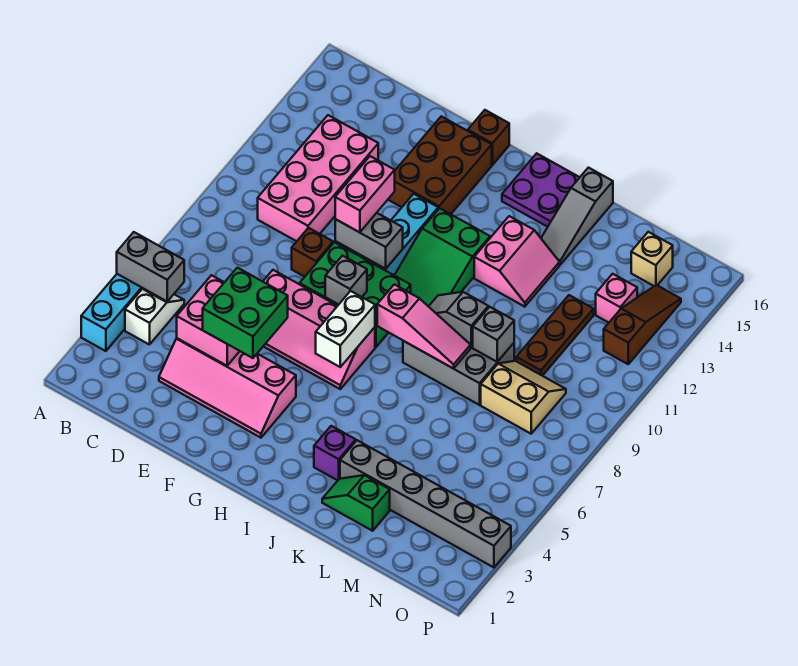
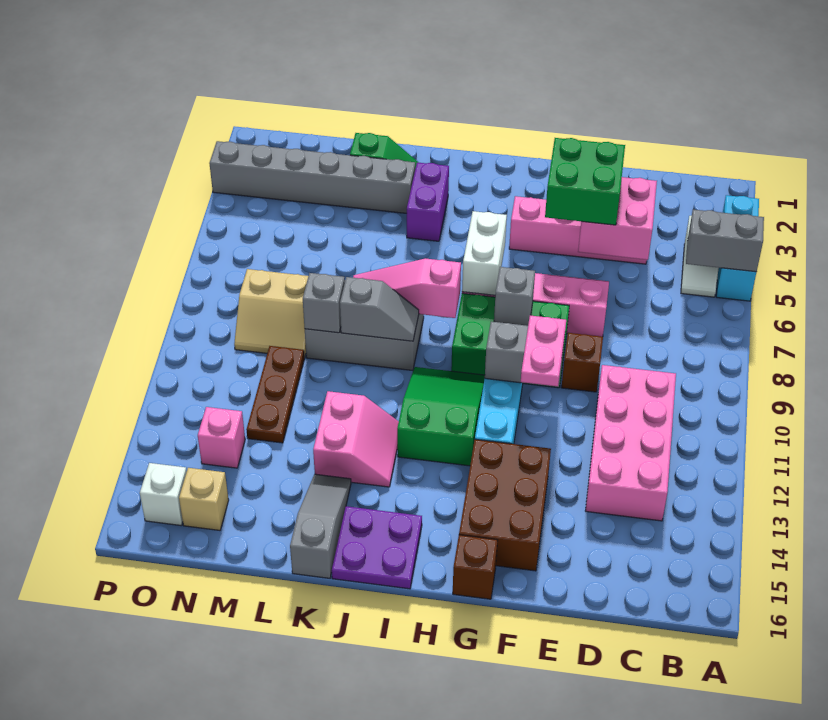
pink brick F10:F11 level 3 -> pink plate F10:F11 level 3
purple brick J3 level 1 -> purple brick J3:J4 level 1
pink slope J12:K13 level 1 top J -> pink slope J12:K13 level 1 top K
brown slope O12:O14 level 1 top 12 -> none
none -> white brick O15 level 1

